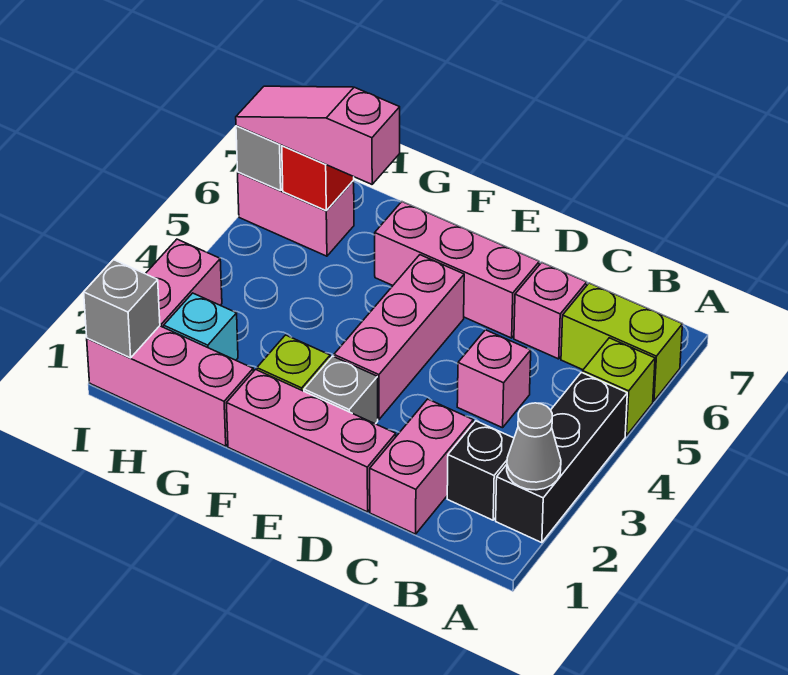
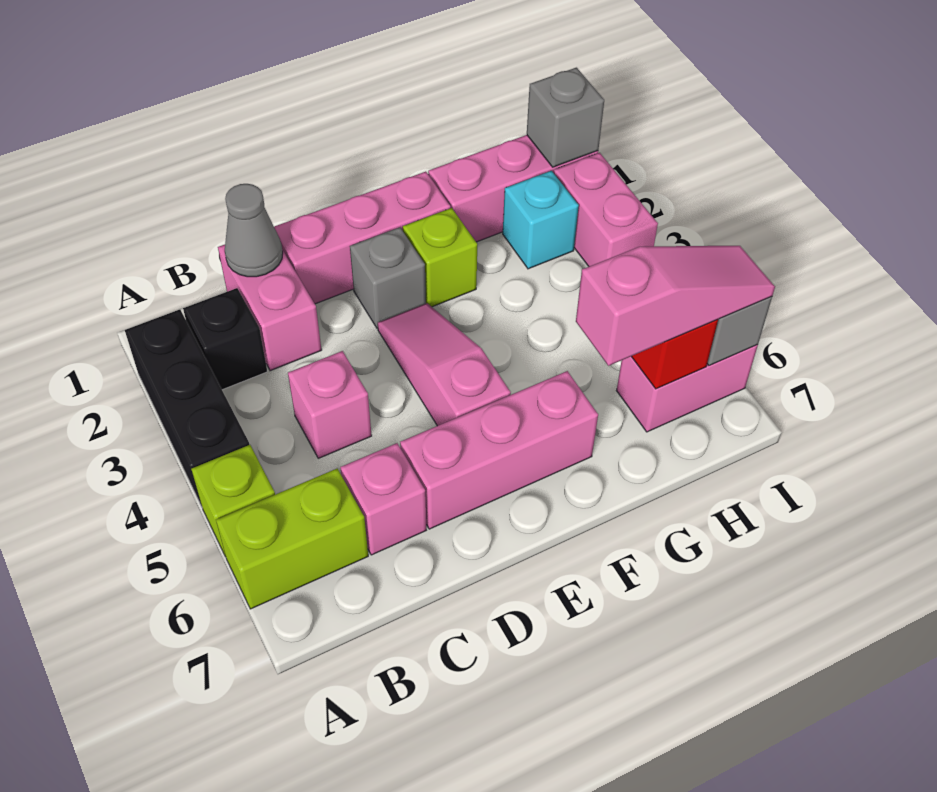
grey cone A2 level 2 -> grey cone C1 level 2
pink brick E3:E5 level 1 -> pink slope E3:E5 level 1 top 5

